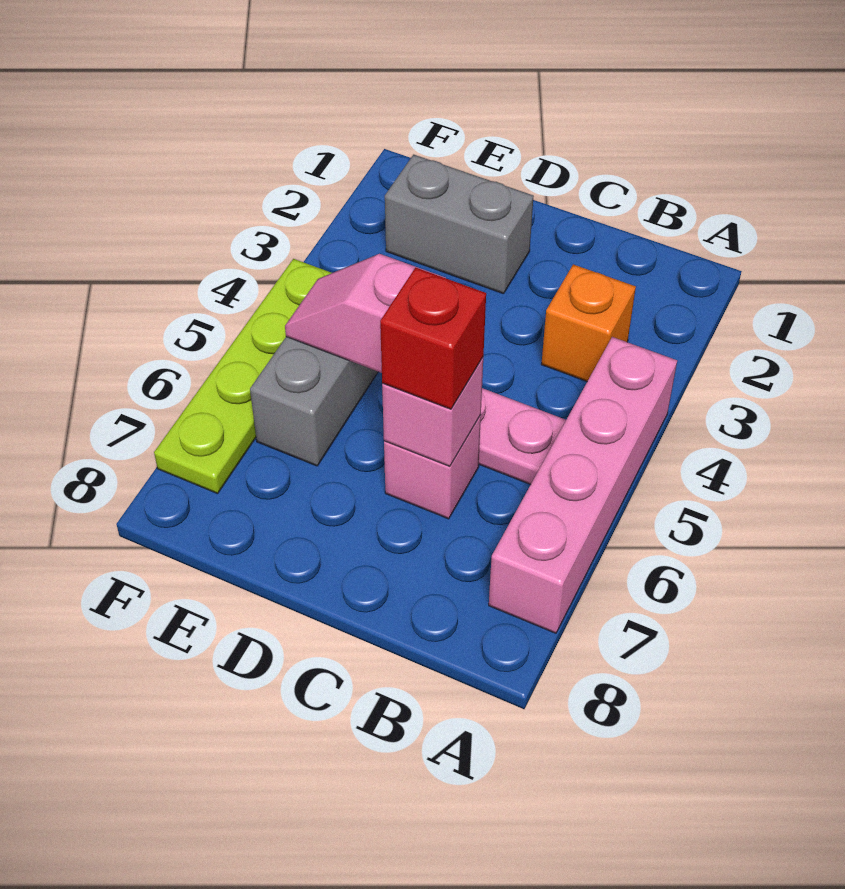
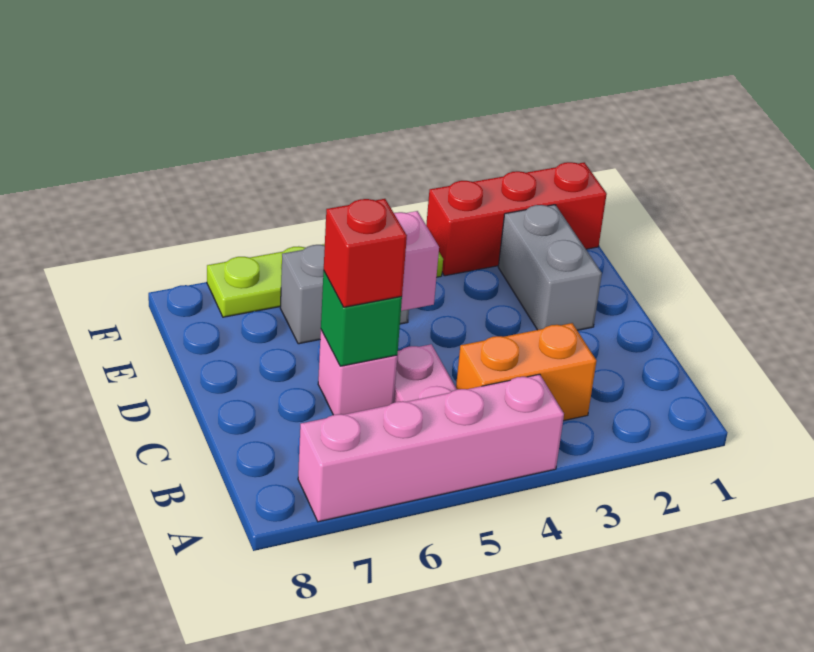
orange brick B3 level 1 -> orange brick B3:B4 level 1
pink brick C6 level 2 -> green brick C6 level 2
none -> red brick F1:F3 level 1

